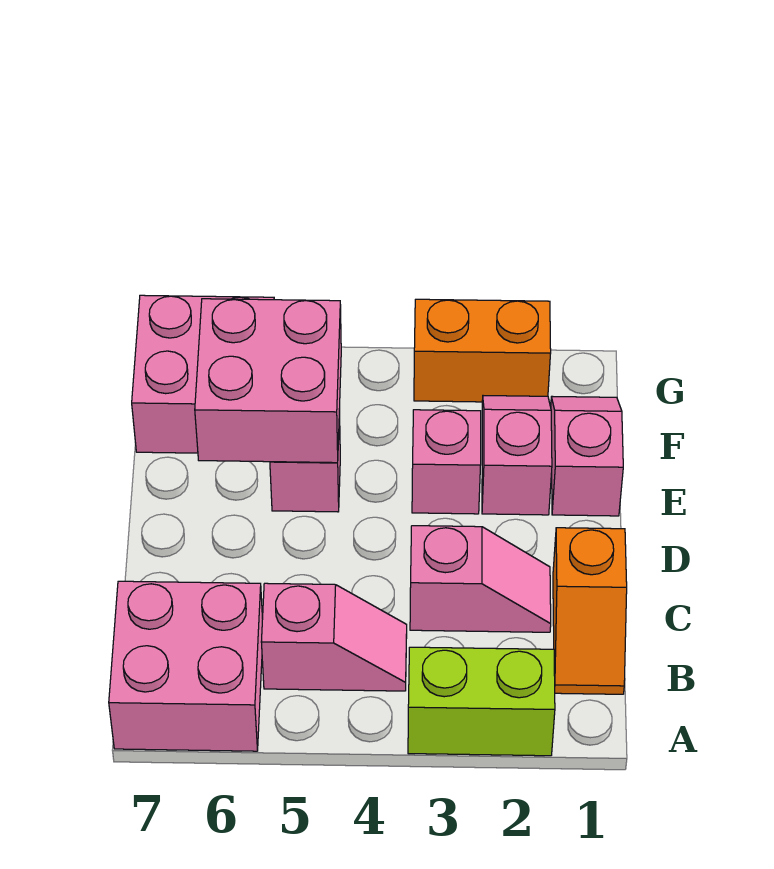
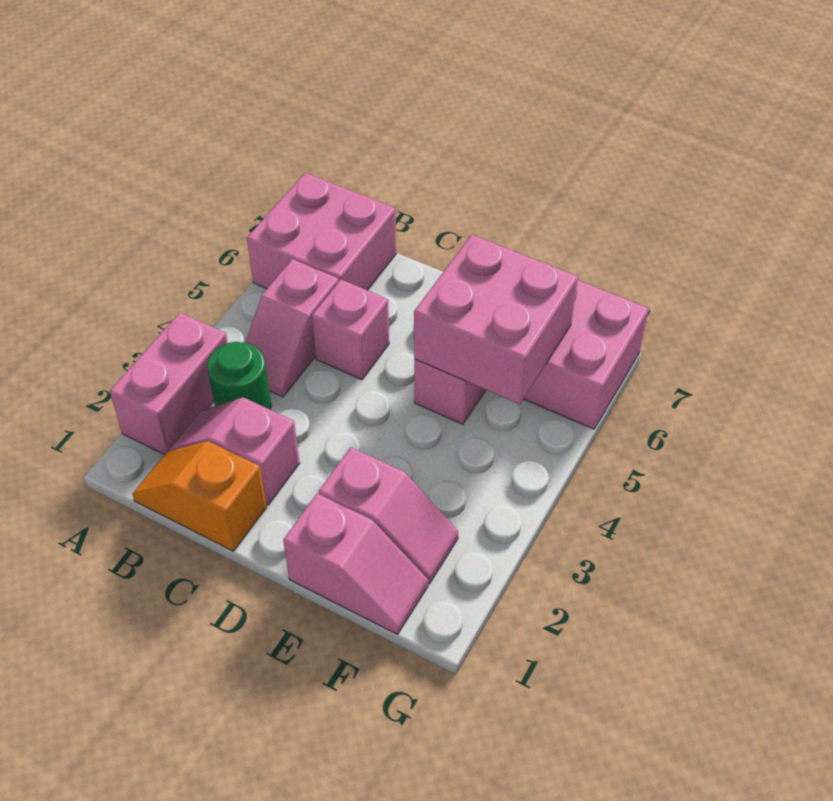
lime brick A2:A3 level 1 -> pink brick A2:A3 level 1
none -> green round brick B3 level 1
pink slope C2:C3 level 1 top 3 -> pink slope B2:C2 level 1 top C
pink brick E3 level 1 -> pink brick C5 level 1
orange brick G2:G3 level 1 -> none

